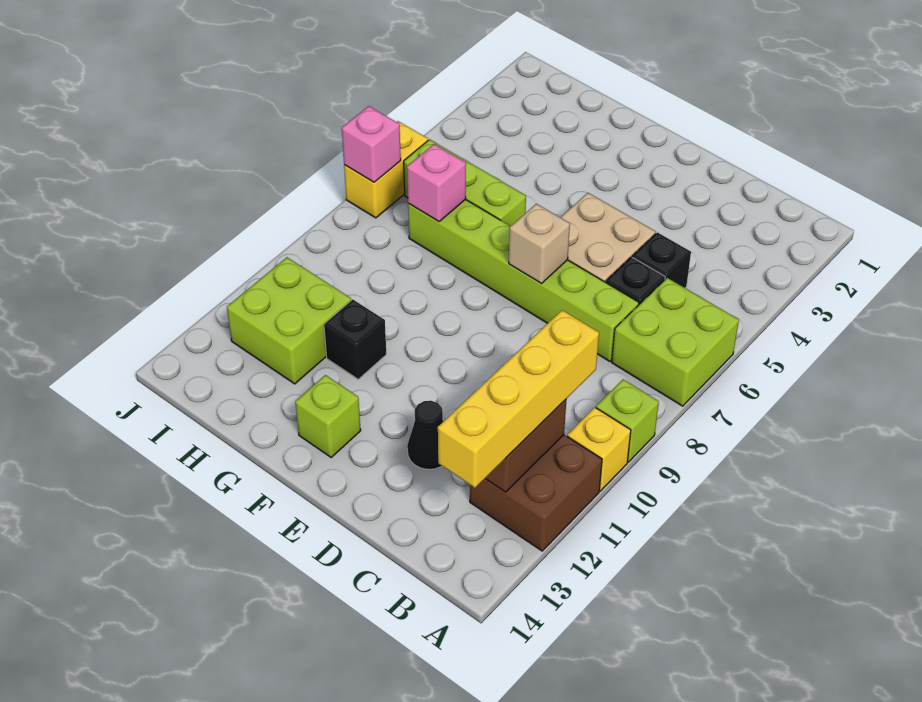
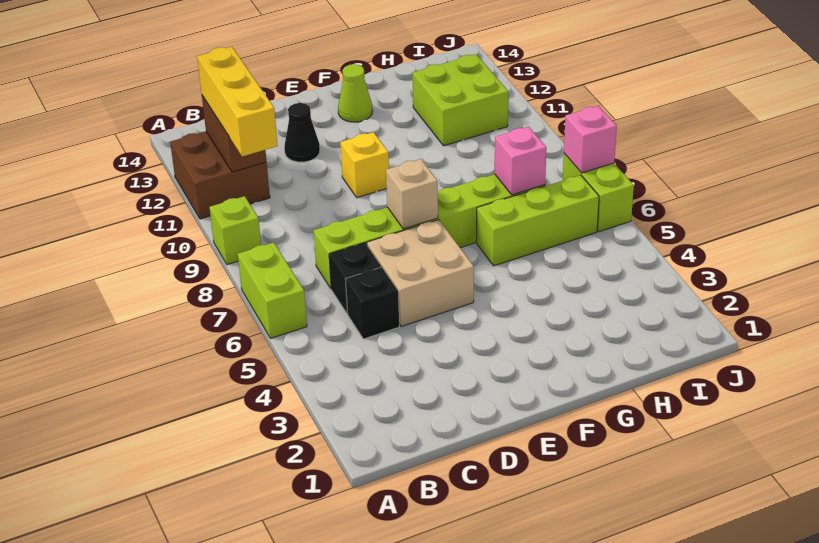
lime brick A6:B7 level 1 -> lime brick A6:A7 level 1
yellow brick A10 level 1 -> yellow brick E10 level 1
yellow brick B10:B13 level 3 -> yellow brick B10:B12 level 3
lime brick F13 level 1 -> lime cone F13 level 1
black brick G11 level 1 -> none
yellow brick J6:J7 level 1 -> lime brick J6:J7 level 1

